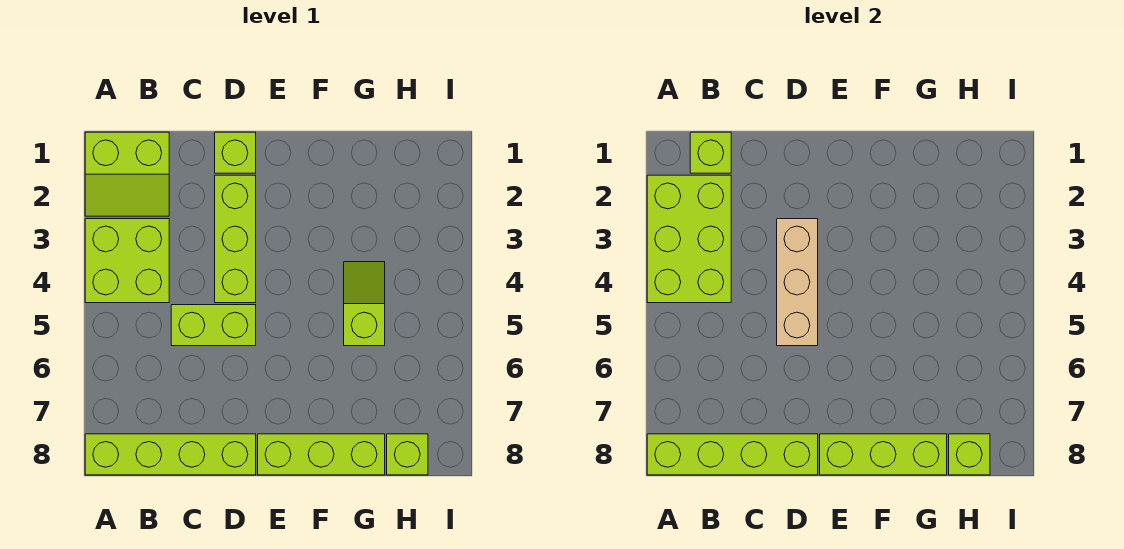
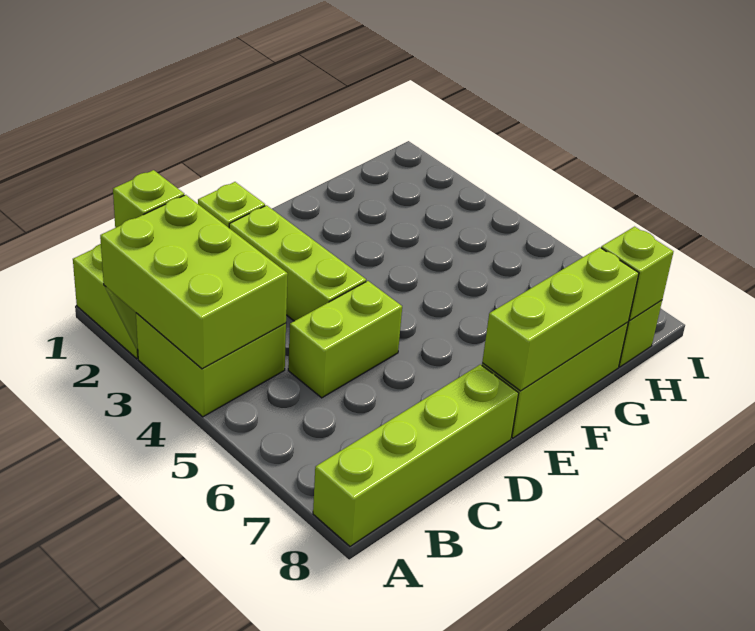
lime brick A8:D8 level 2 -> none
tan brick D3:D5 level 2 -> none
lime slope G4:G5 level 1 top 5 -> none

